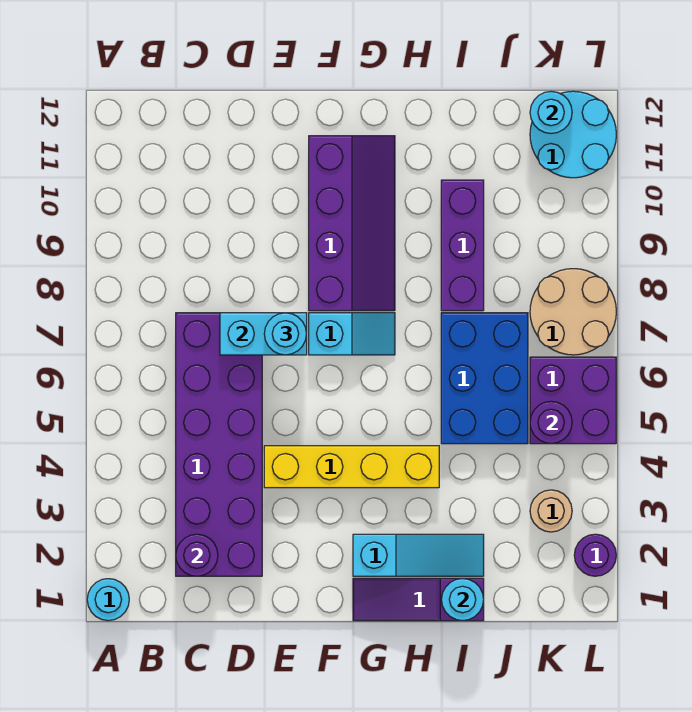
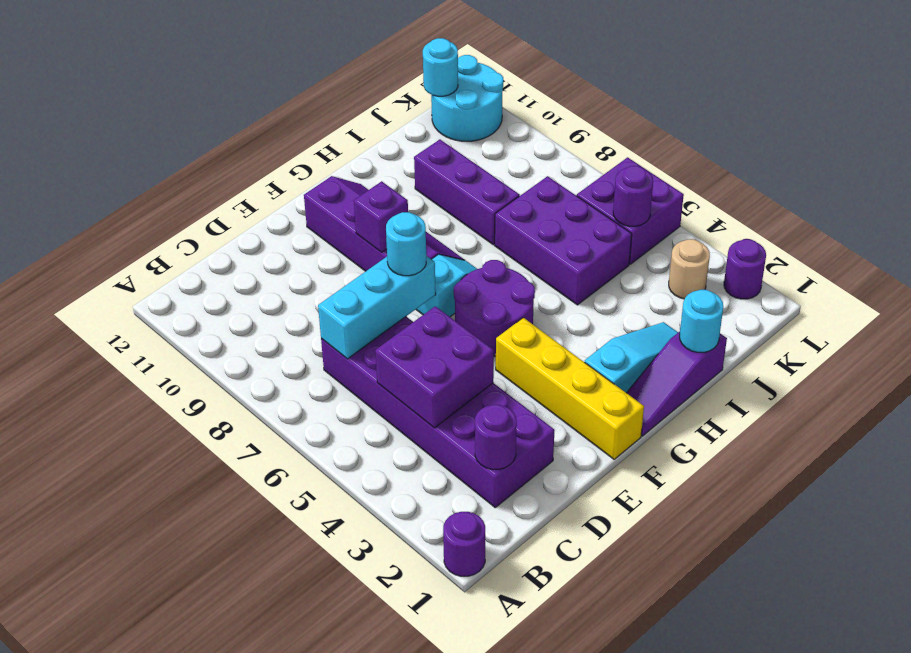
cyan round brick A1 level 1 -> purple round brick A1 level 1
none -> purple brick C4:D5 level 2
cyan brick D7:E7 level 2 -> cyan brick C7:E7 level 2
yellow brick E4:H4 level 1 -> yellow brick F1:F4 level 1
none -> purple round brick F5:G6 level 1
none -> purple brick F9 level 2
blue brick I5:J7 level 1 -> purple brick I5:J7 level 1
tan round brick K7:L8 level 1 -> none

